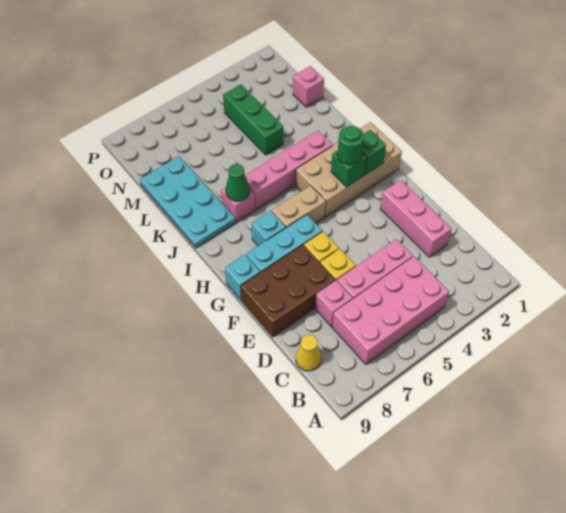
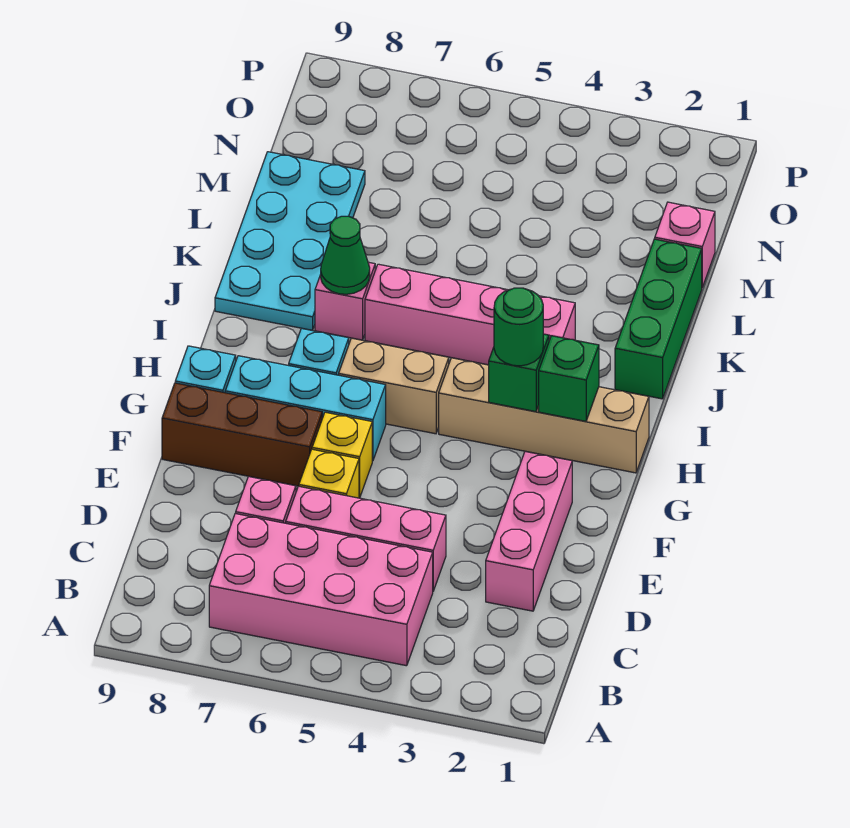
yellow cone C9 level 1 -> none
brown brick E7:F9 level 1 -> brown brick F7:F9 level 1
tan brick H1:I4 level 1 -> tan brick H1:H4 level 1
green brick L4:N4 level 1 -> green brick J1:L1 level 1

